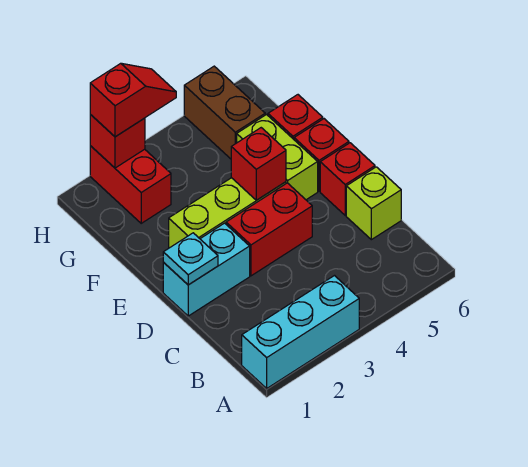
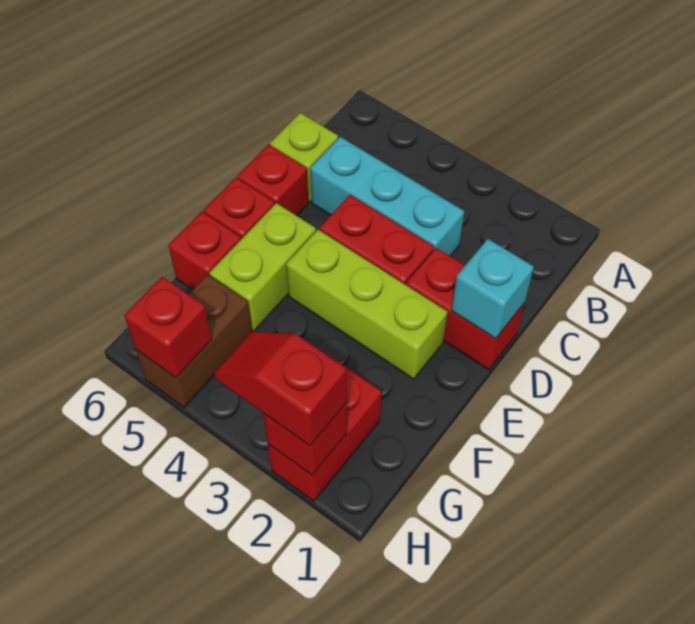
cyan brick A1:A3 level 1 -> cyan brick C3:C5 level 1
cyan brick D1:D2 level 1 -> red brick D1:D2 level 1
cyan plate D1 level 2 -> cyan brick D1 level 2
red brick E4 level 2 -> red brick H5 level 2

